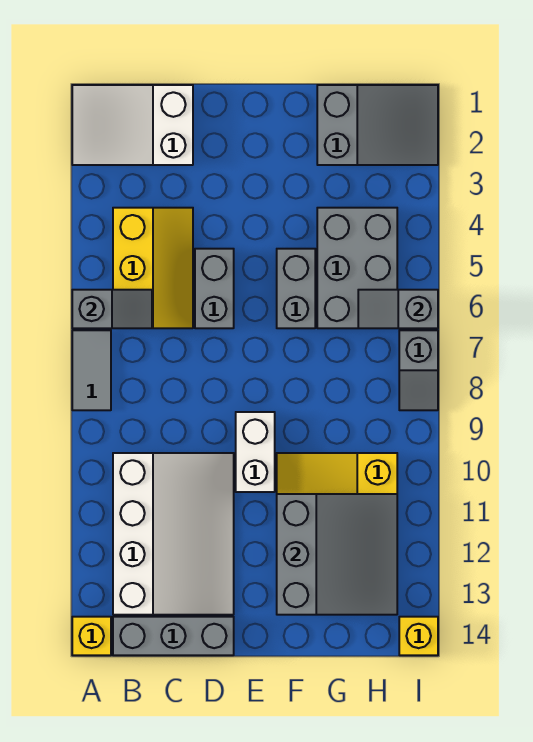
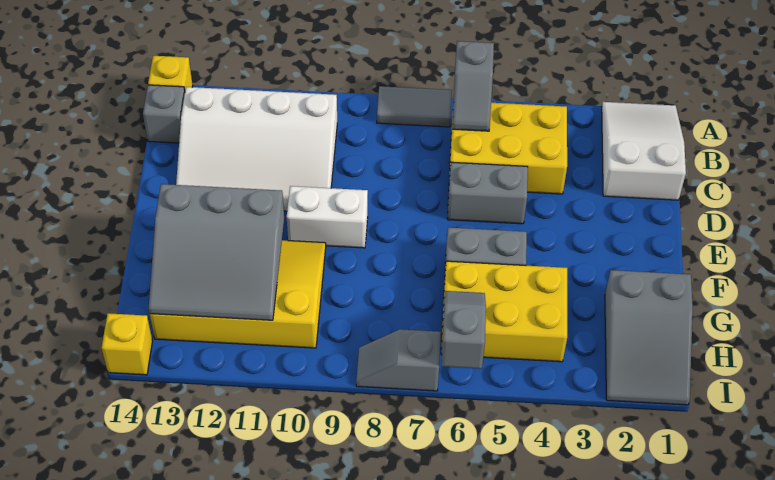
yellow slope B4:C6 level 1 top B -> yellow brick B4:C6 level 1
grey brick B14:D14 level 1 -> grey brick B14 level 1
grey brick G4:H6 level 1 -> yellow brick G4:H6 level 1

